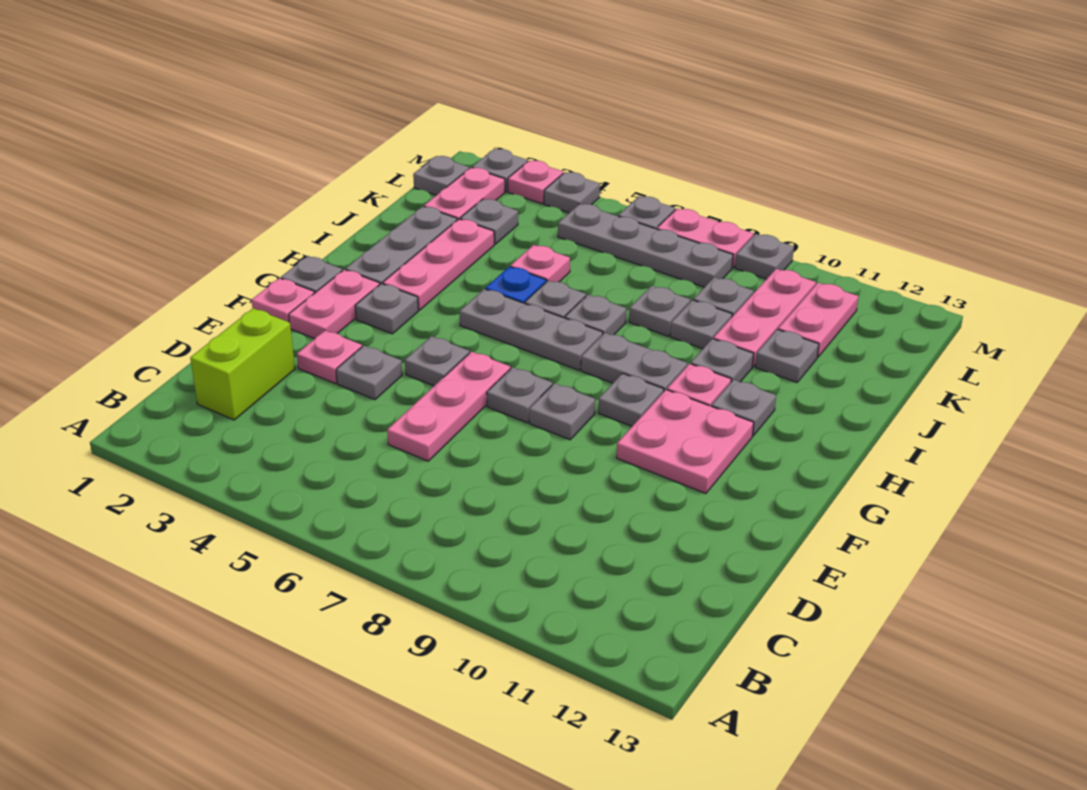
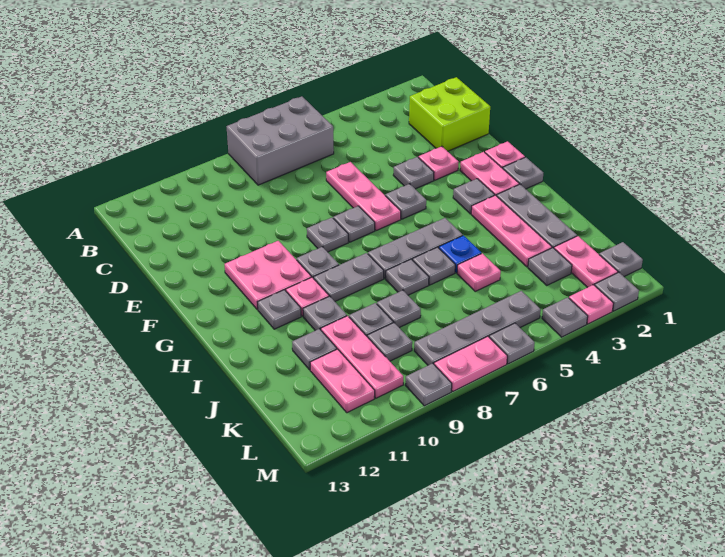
none -> grey brick A6:B8 level 1
lime brick C2:D2 level 1 -> lime brick C1:D2 level 1

